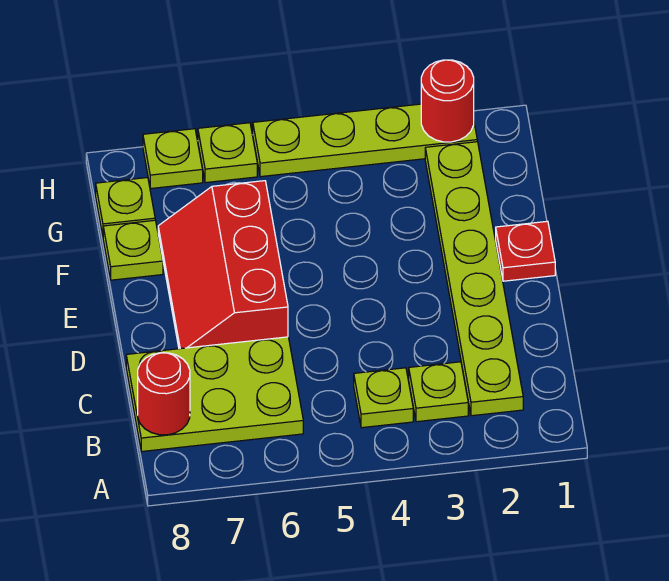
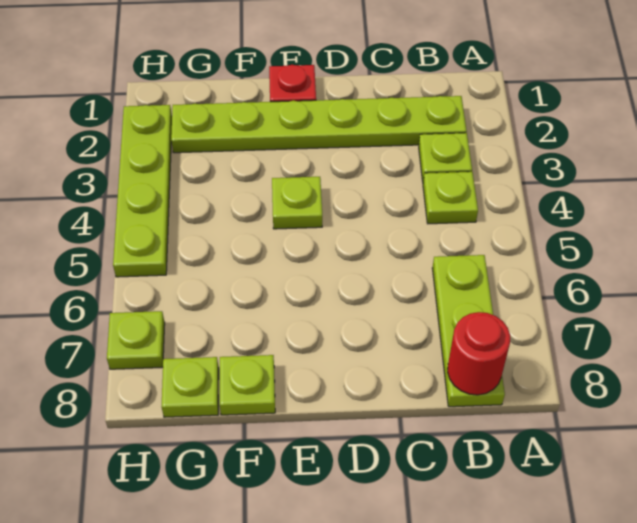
lime plate B6:C8 level 1 -> lime plate B6:B8 level 1
red slope D6:F7 level 1 top 6 -> none
red round brick H2 level 2 -> none
lime plate H6 level 1 -> lime plate E4 level 1

